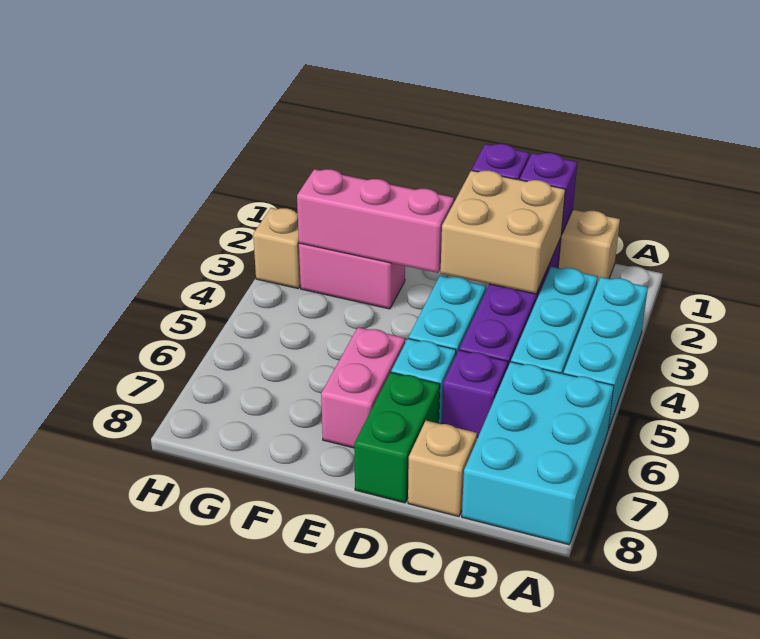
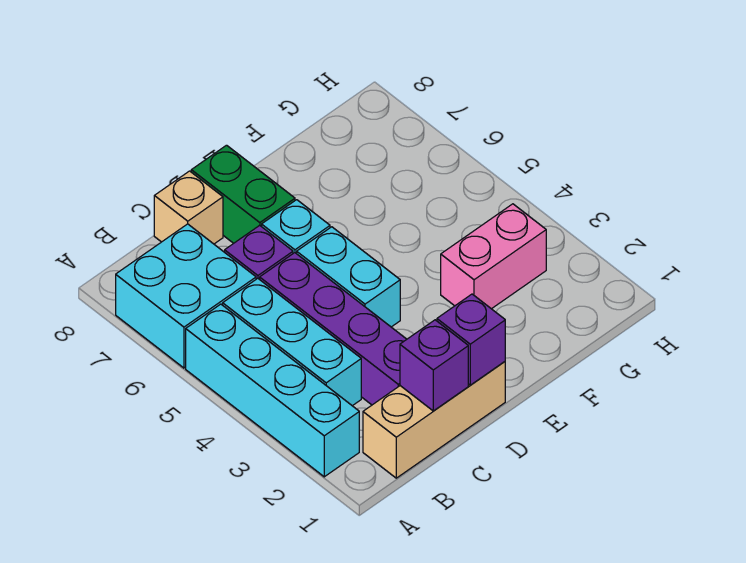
cyan brick A3:A5 level 1 -> cyan brick A2:A5 level 1
cyan brick A6:B8 level 1 -> cyan brick A6:B7 level 1
tan brick C2:D3 level 2 -> none
pink brick E3:G3 level 2 -> none
pink brick E6:E7 level 1 -> none
tan brick H3 level 1 -> none

